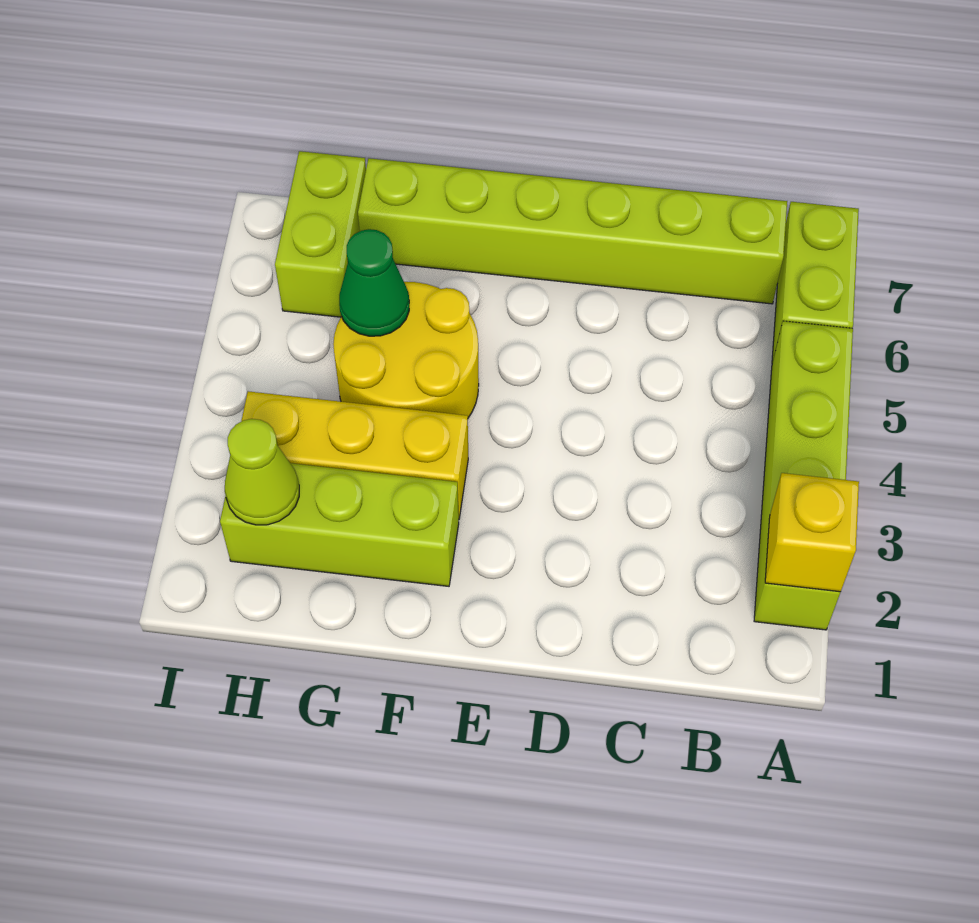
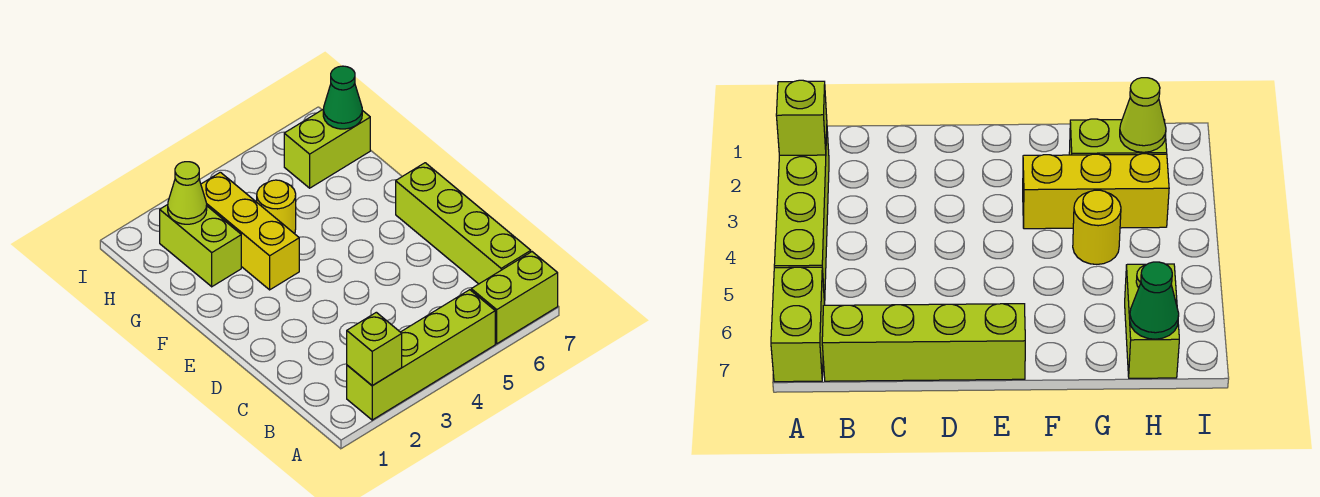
yellow brick A2 level 2 -> lime brick A2 level 2
lime brick B7:G7 level 1 -> lime brick B7:E7 level 1
lime brick F2:H2 level 1 -> lime brick G2:H2 level 1
yellow round brick F4:G5 level 1 -> yellow round brick G4 level 1
green cone G5 level 2 -> green cone H7 level 2

